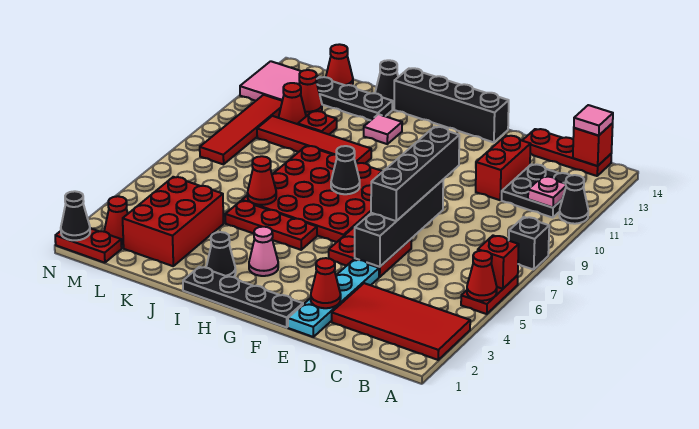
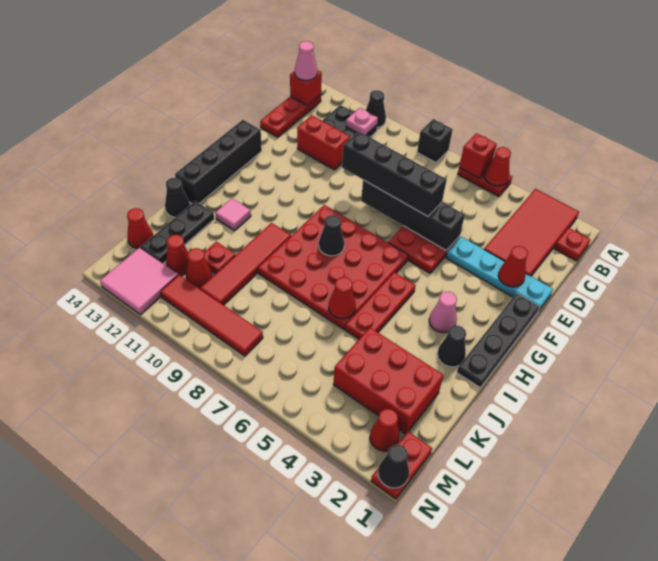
none -> red plate B1 level 1
pink tile B14 level 3 -> pink cone B14 level 3

